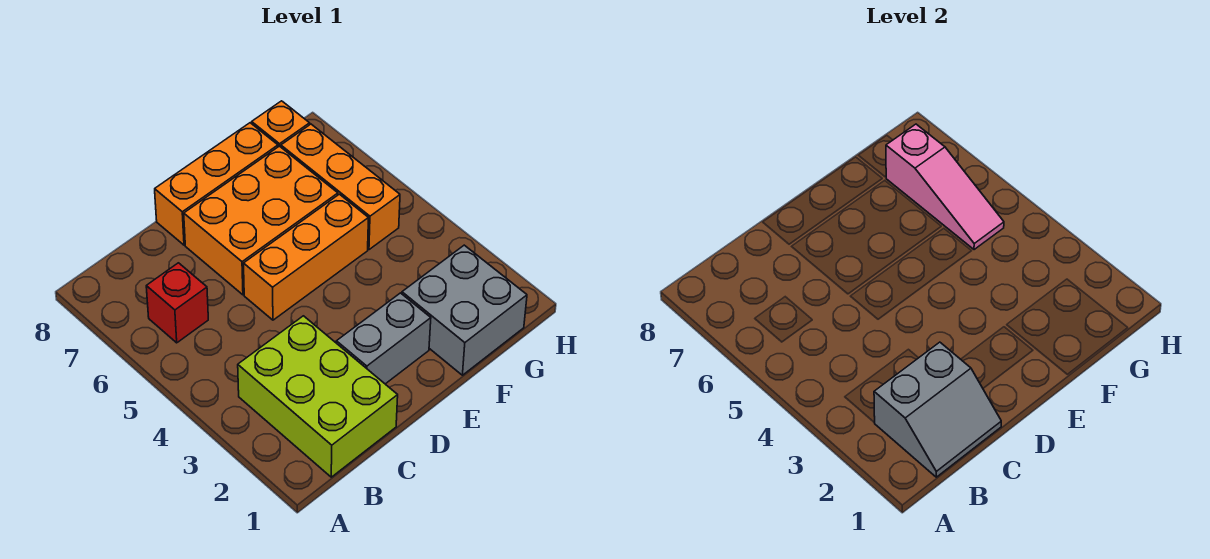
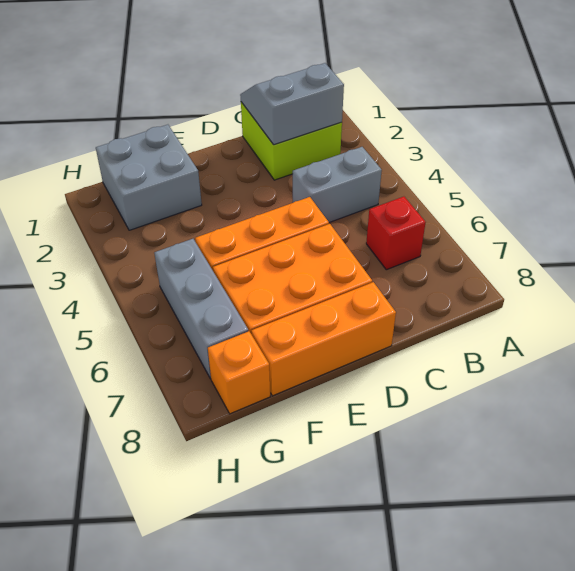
lime brick B1:C3 level 1 -> lime brick B1:C2 level 1
grey brick D2:E2 level 1 -> grey brick B4:C4 level 1
orange brick G5:G7 level 1 -> grey brick G5:G7 level 1
pink slope G5:G7 level 2 top 7 -> none

